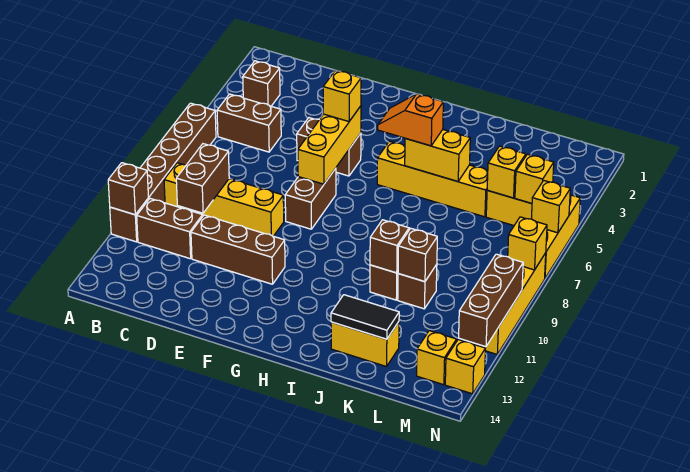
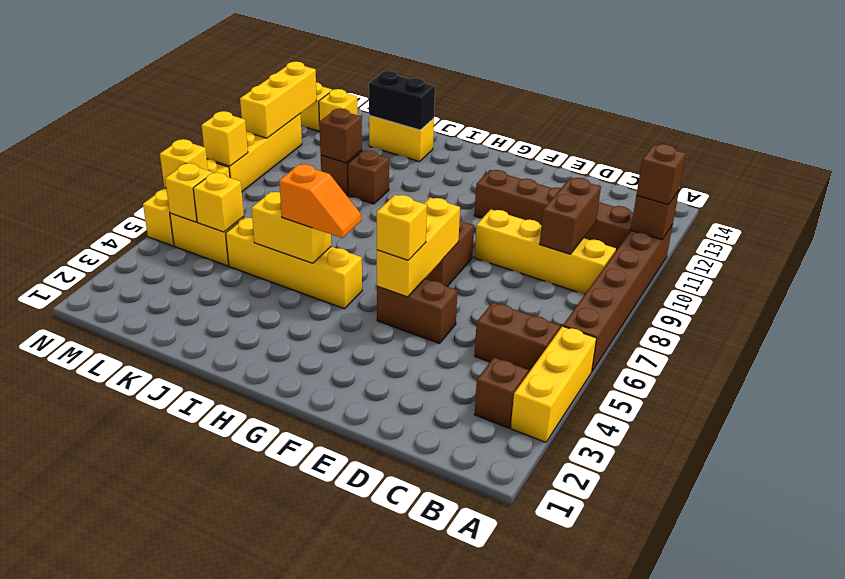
none -> yellow brick A3:A5 level 1
brown brick J10 level 2 -> brown brick A11 level 3
black tile J13:K13 level 2 -> black brick J13:K13 level 2
brown brick N10:N12 level 2 -> yellow brick N10:N12 level 2

